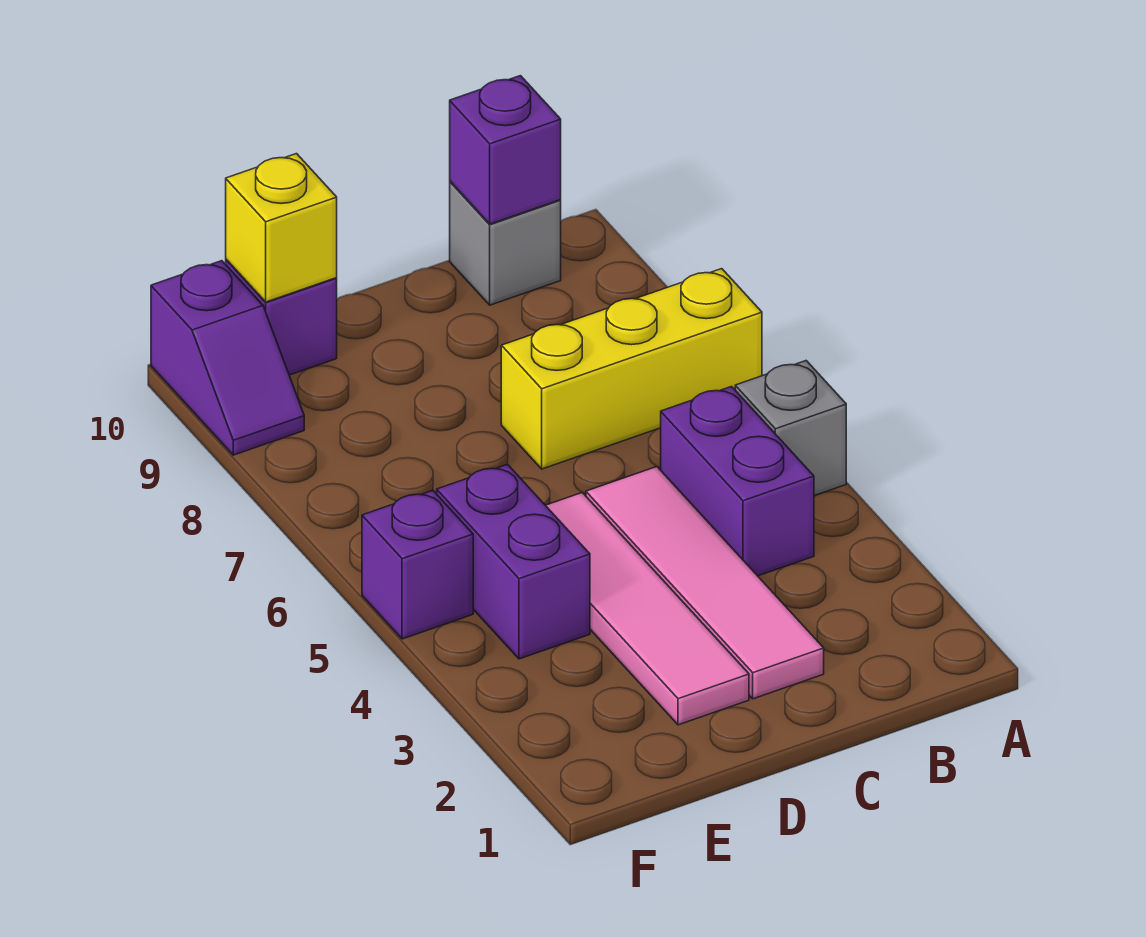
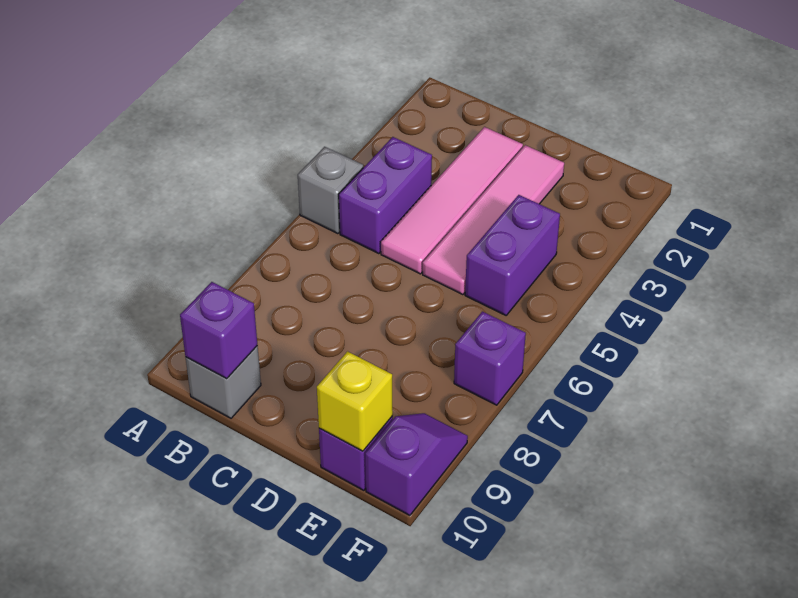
yellow brick A7:C7 level 1 -> none
purple brick F5 level 1 -> purple brick F7 level 1

